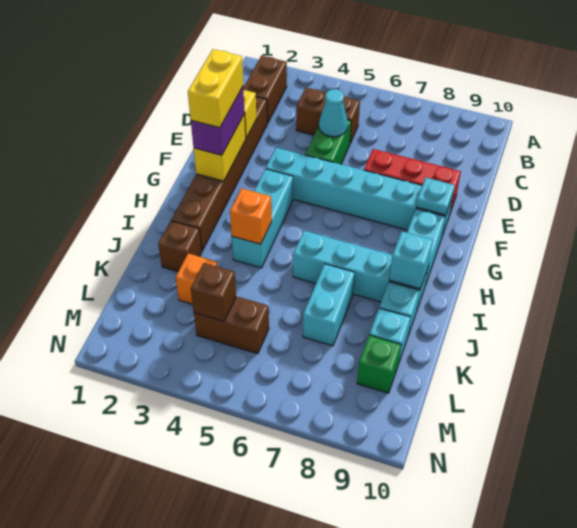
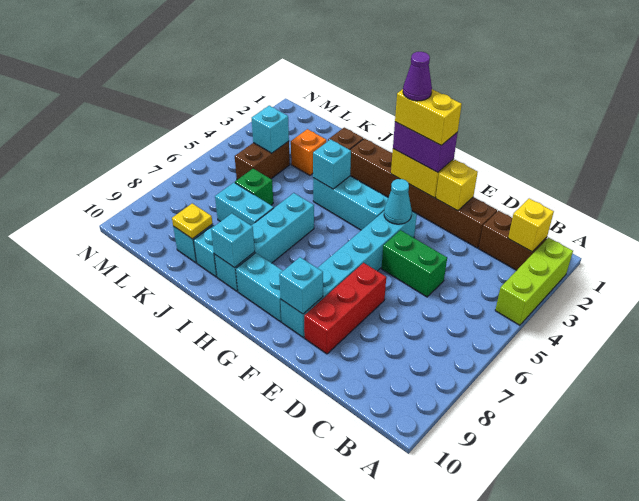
none -> lime brick A2:A4 level 1
none -> yellow brick B2 level 2
brown brick C4:C5 level 1 -> none
cyan cone D5 level 2 -> cyan cone F4 level 2
cyan plate F9 level 2 -> cyan brick F9 level 2
none -> purple cone G2 level 5
orange brick I4 level 2 -> cyan brick I4 level 2
none -> yellow plate K9 level 2
brown brick L4 level 2 -> cyan brick L4 level 2
green brick L9 level 1 -> green brick K6 level 1

